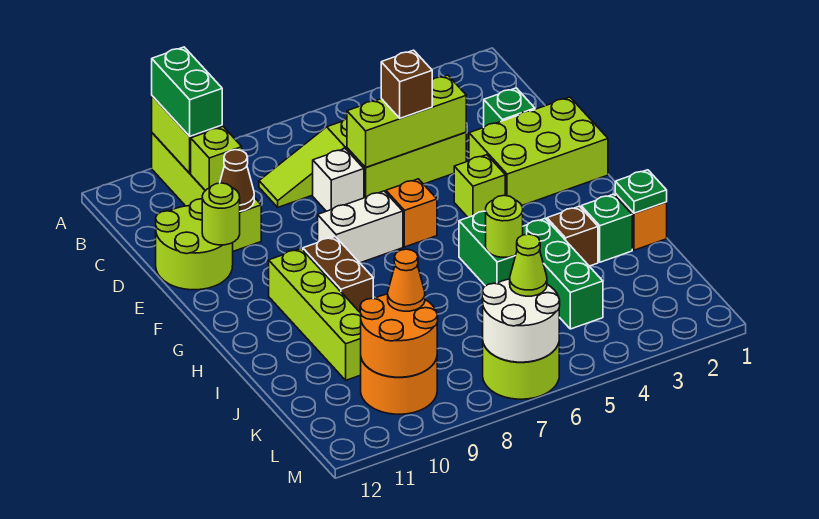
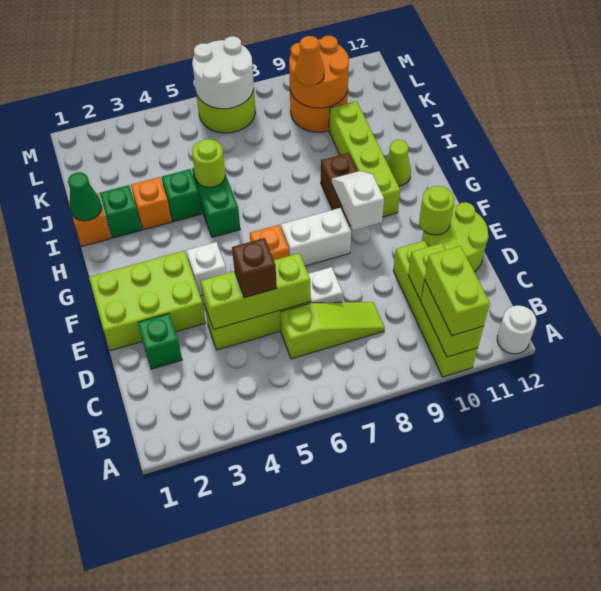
green brick A10:B10 level 3 -> lime brick A10:B10 level 3
none -> white round brick A12 level 1
brown cone D10 level 2 -> none
lime brick F4 level 1 -> white brick F4 level 1
none -> white slope F9:G9 level 2 top F
green plate I1 level 2 -> green cone I1 level 2
brown brick I3 level 1 -> orange brick I3 level 1
green brick I4:K4 level 1 -> green brick I4 level 1
lime cone L6 level 3 -> lime cone H11 level 1

